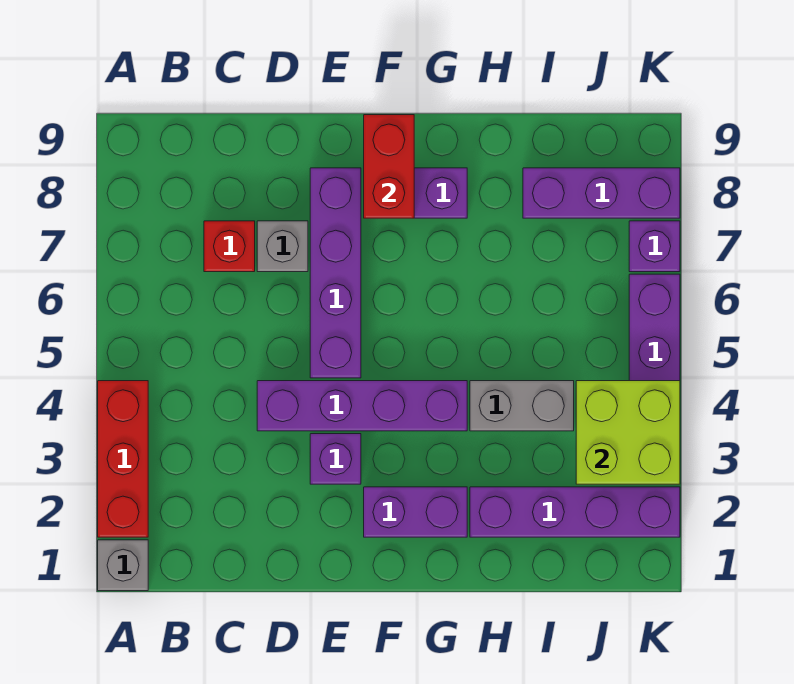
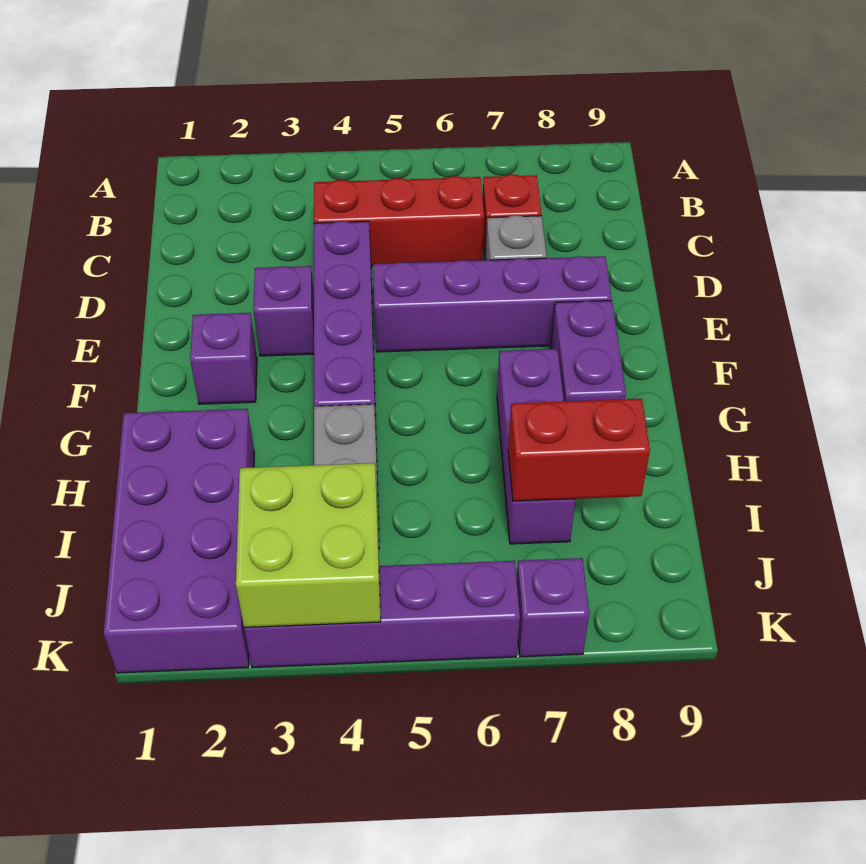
grey brick A1 level 1 -> none
red brick A2:A4 level 1 -> red brick C4:C6 level 1
purple brick F2:G2 level 1 -> purple brick F2 level 1
red brick F8:F9 level 2 -> red brick I7:I8 level 2
purple brick H2:K2 level 1 -> purple brick H1:K2 level 1
purple brick I8:K8 level 1 -> purple brick G7:I7 level 1

